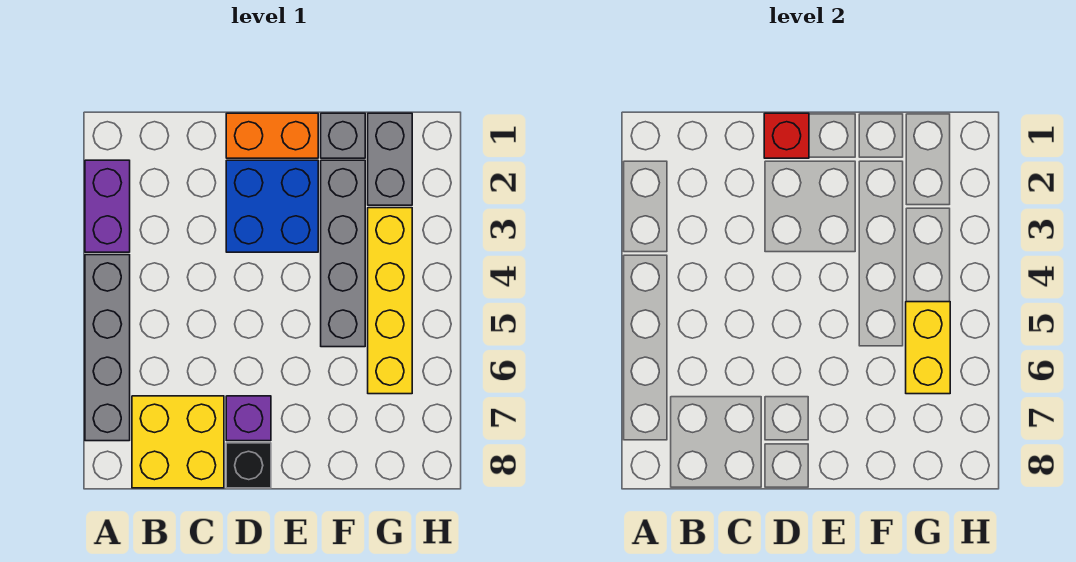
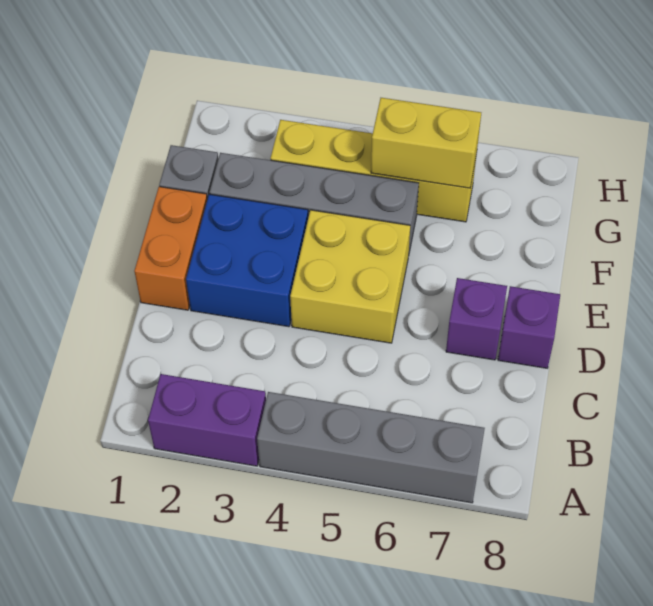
yellow brick B7:C8 level 1 -> yellow brick D4:E5 level 1
red brick D1 level 2 -> none
black brick D8 level 1 -> purple brick D8 level 1
grey brick G1:G2 level 1 -> none

